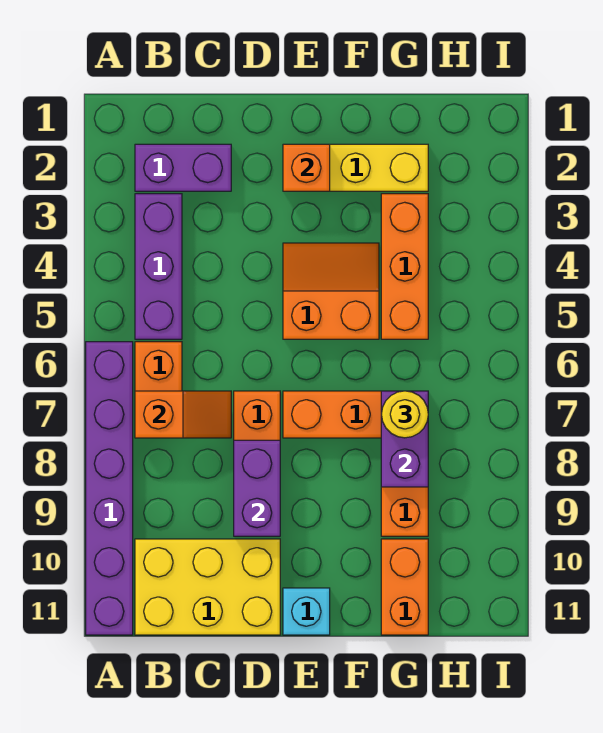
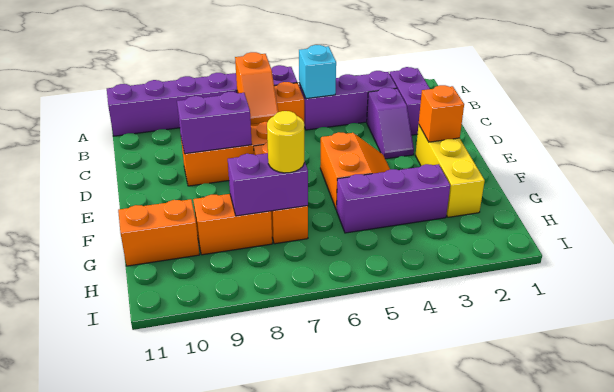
yellow brick B10:D11 level 1 -> none
none -> purple slope C3:D3 level 1 top C
cyan brick E11 level 1 -> cyan brick B5 level 2
orange brick G3:G5 level 1 -> purple brick G3:G5 level 1

